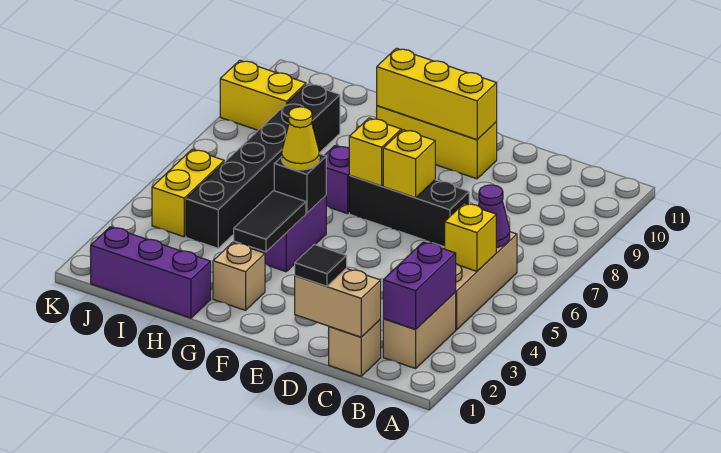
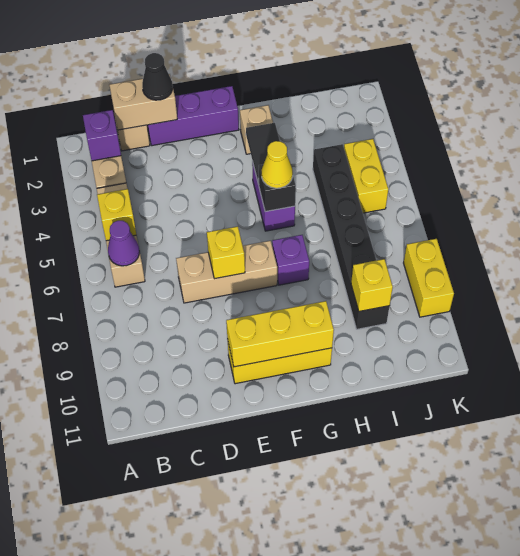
purple brick B2:B3 level 2 -> purple brick B2 level 2
black tile D1 level 3 -> black cone D1 level 3
black brick D7:F7 level 1 -> tan brick D7:F7 level 1
yellow brick F7 level 2 -> yellow brick I9 level 2
purple brick H1:J1 level 1 -> purple brick D1:F1 level 1
yellow brick J9:K9 level 1 -> yellow brick K8:K9 level 1

